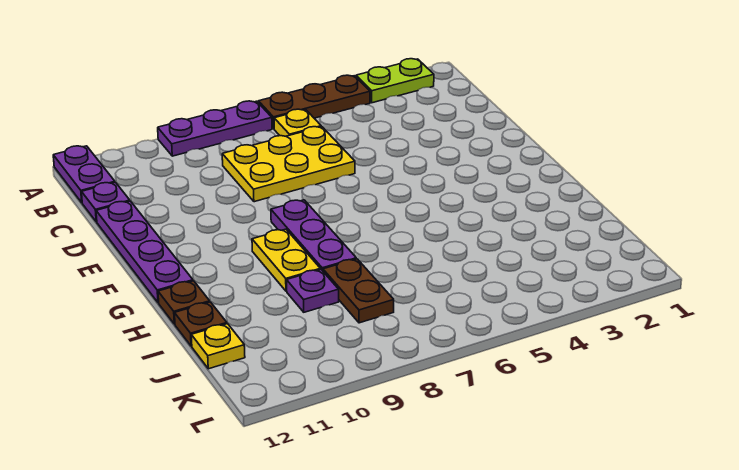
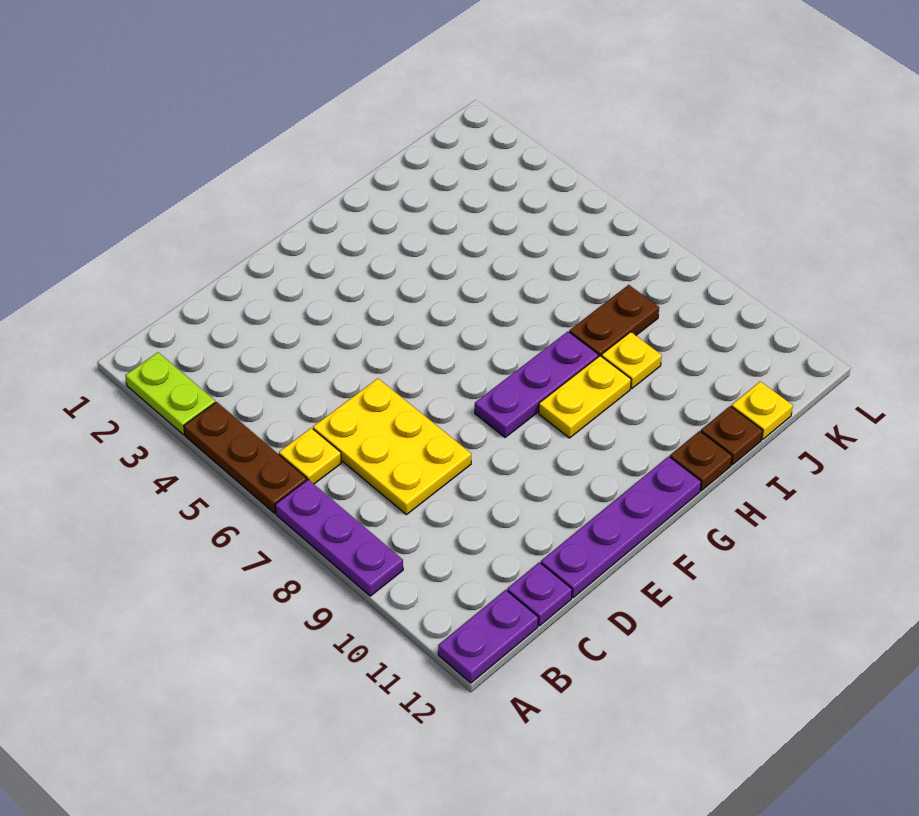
purple plate I9 level 1 -> yellow plate I9 level 1

